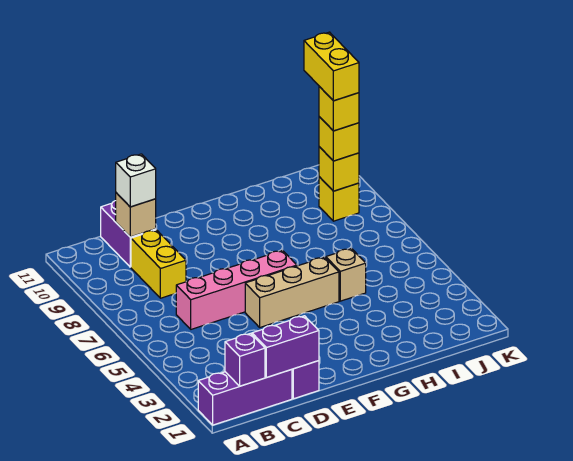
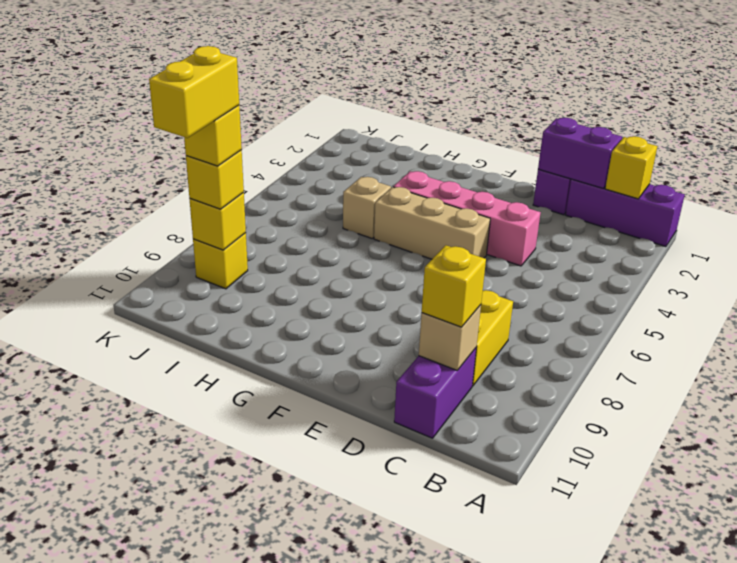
purple brick B1 level 2 -> yellow brick B1 level 2
pink brick C6:F6 level 1 -> pink brick D4:G4 level 1
white brick C10 level 3 -> yellow brick C10 level 3

